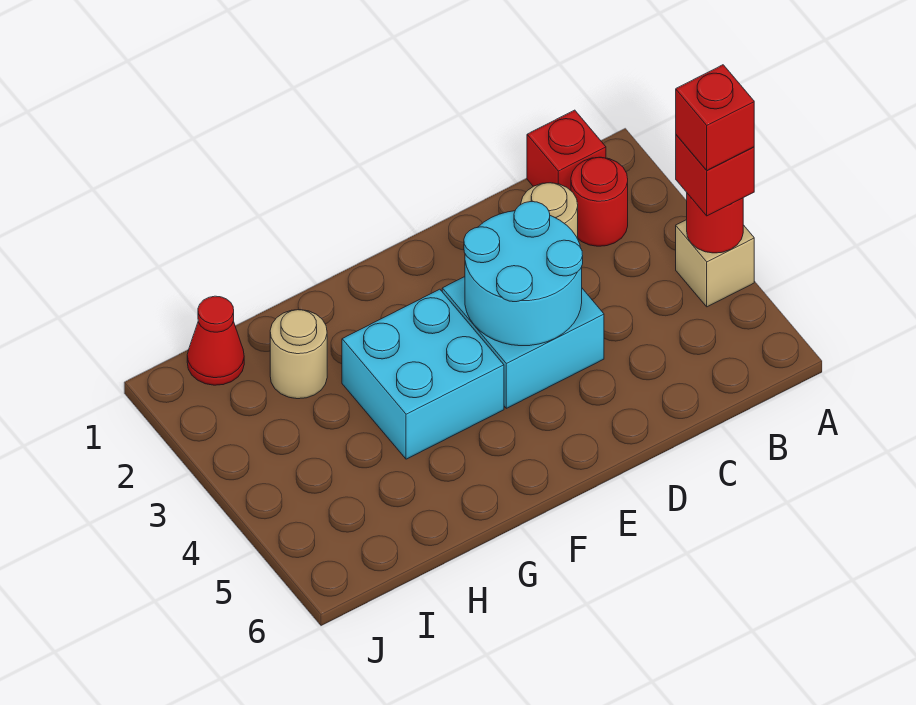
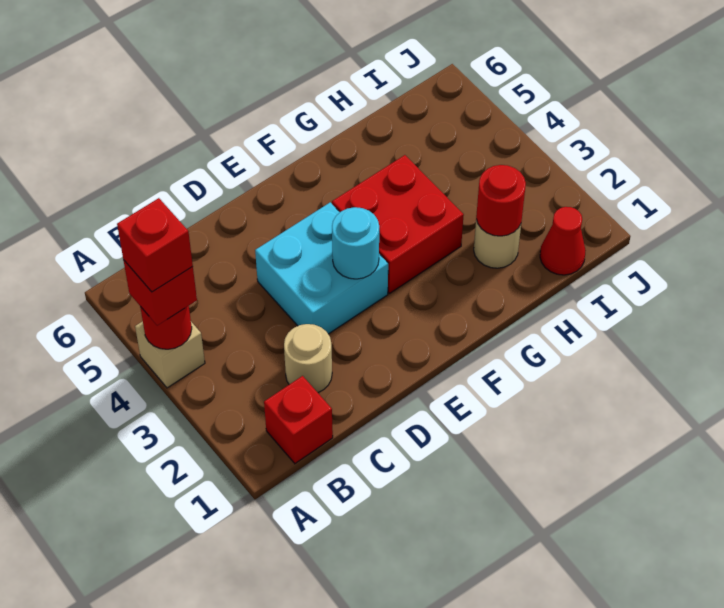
red round brick B2 level 1 -> red round brick H2 level 2
cyan round brick D3:E4 level 2 -> cyan round brick E3 level 2
cyan brick F3:G4 level 1 -> red brick F3:G4 level 1

